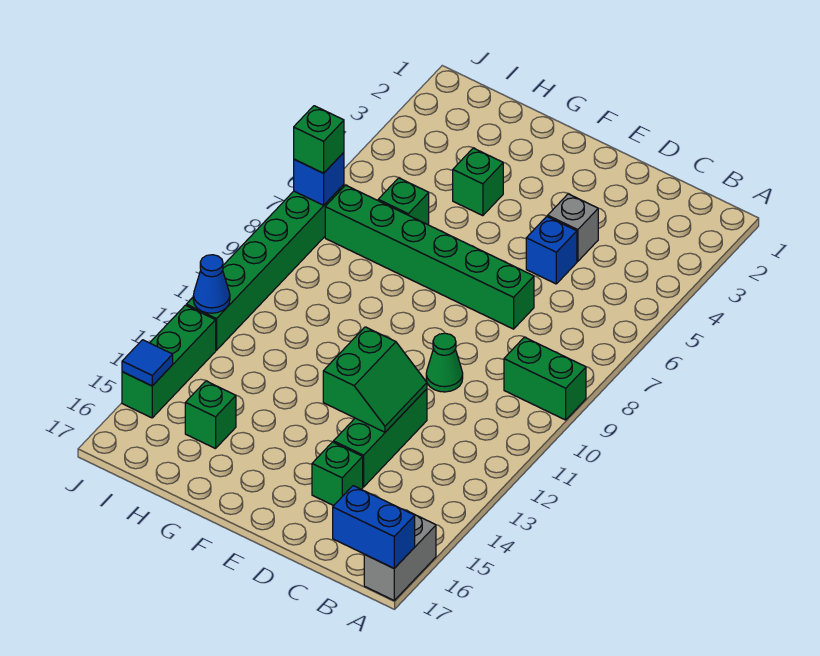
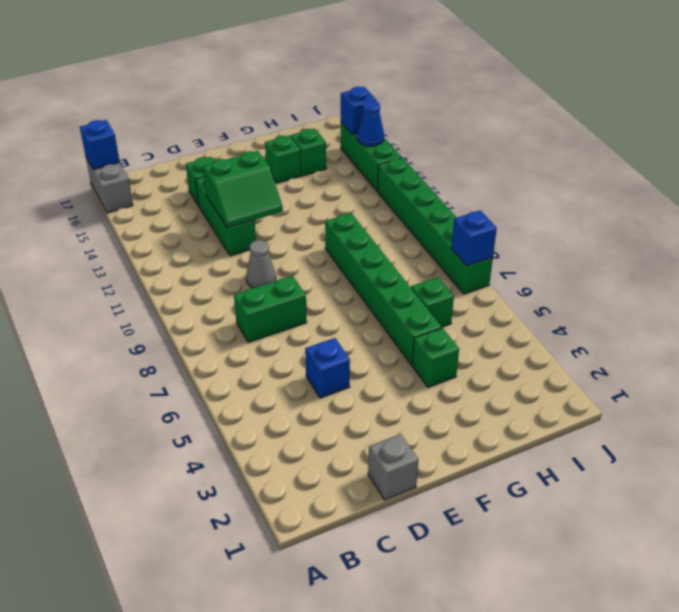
green brick A9:B9 level 1 -> green brick C8:D8 level 1
blue brick A17:B17 level 2 -> blue brick A17 level 2
grey brick D4 level 1 -> grey brick D1 level 1
green brick D7:I7 level 1 -> green brick G5:G10 level 1
green cone D10 level 1 -> grey cone D10 level 1
green slope D12:E13 level 2 top E -> green slope D12:E13 level 2 top 13
green brick J7 level 3 -> green brick G15 level 1
blue cone J12 level 2 -> blue cone J14 level 2
blue tile J15 level 2 -> blue brick J15 level 2

